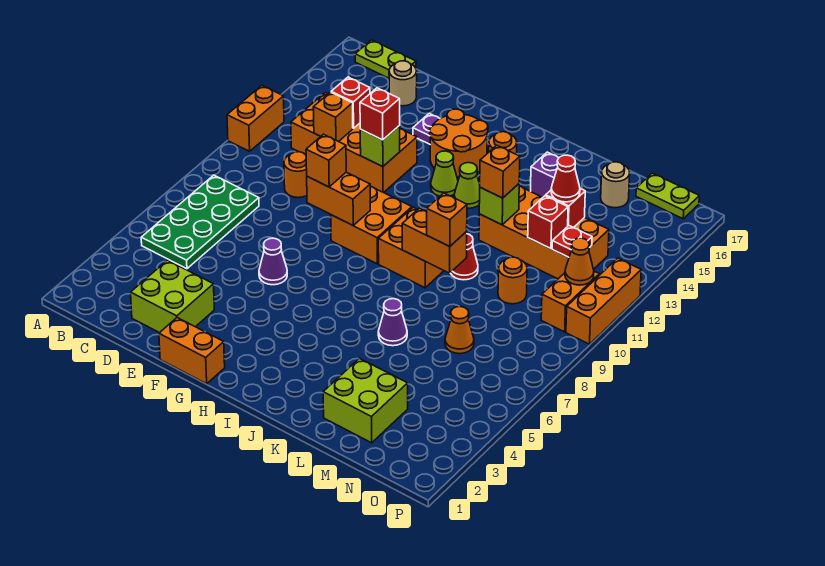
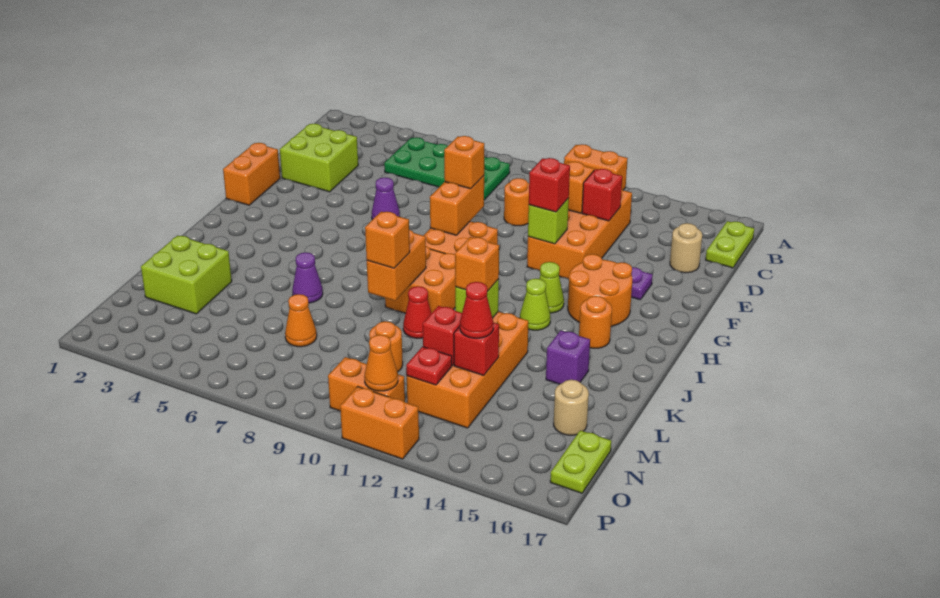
orange brick P10:P12 level 1 -> orange brick P11:P12 level 1

